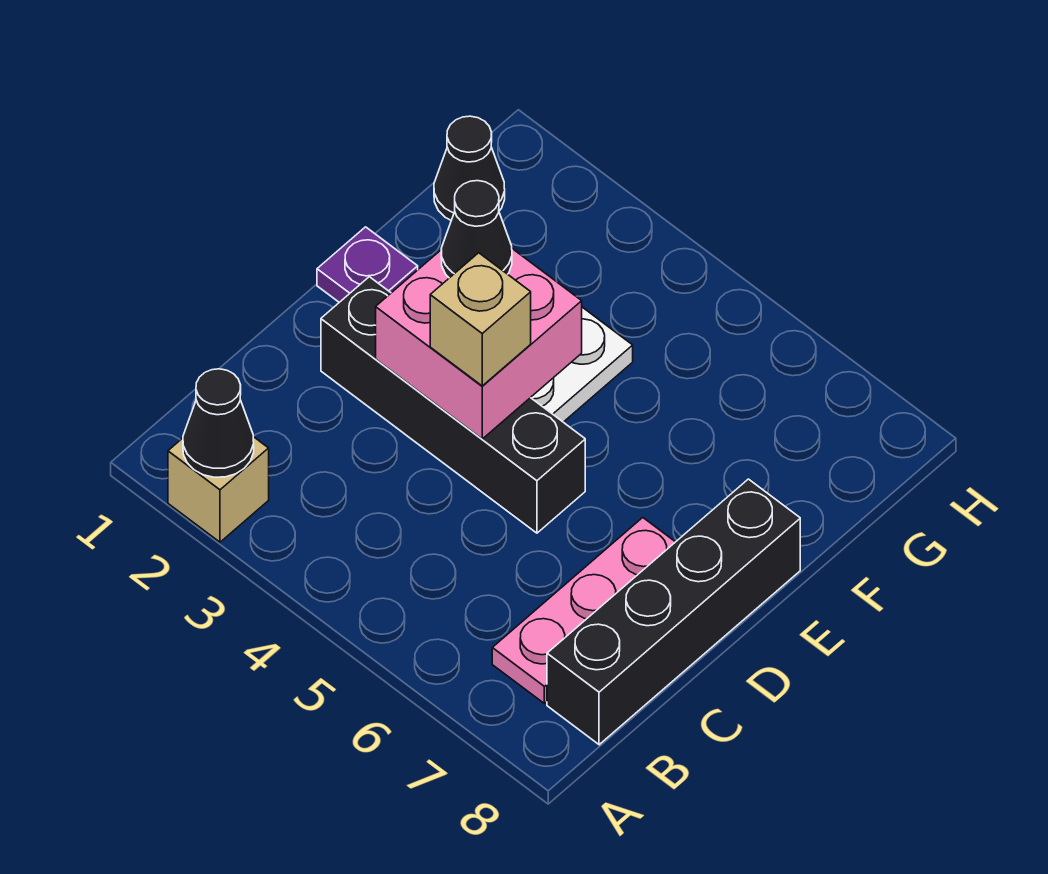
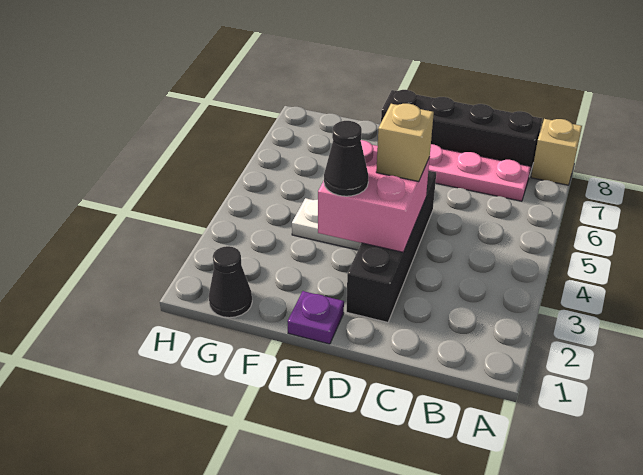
tan brick A2 level 1 -> tan brick A8 level 1
black cone A2 level 2 -> none

